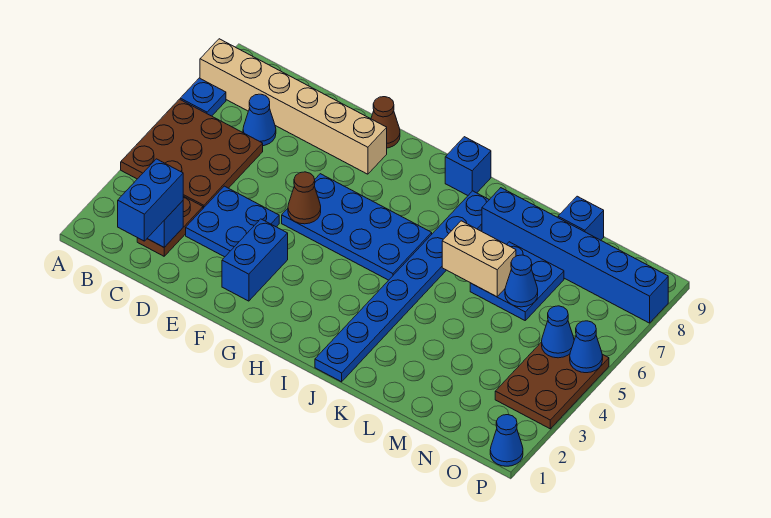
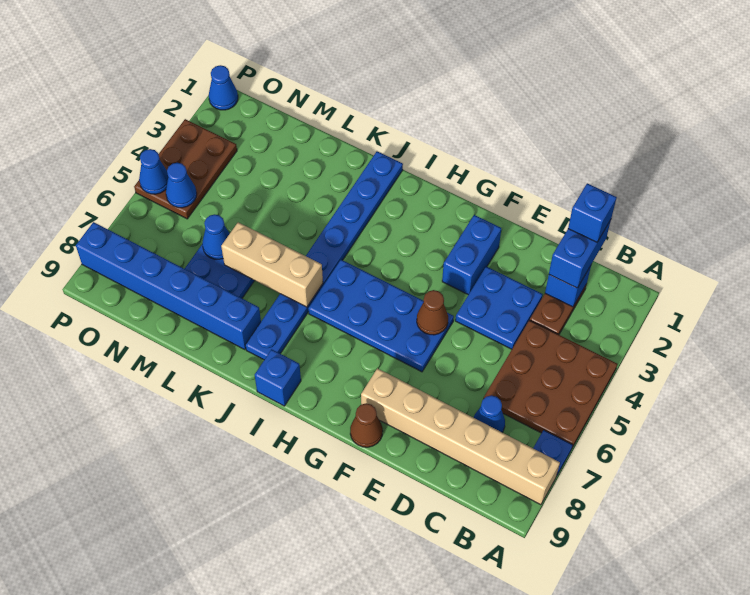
tan brick K6:L6 level 2 -> tan brick J6:L6 level 2
blue brick M9 level 1 -> blue brick C1 level 4

